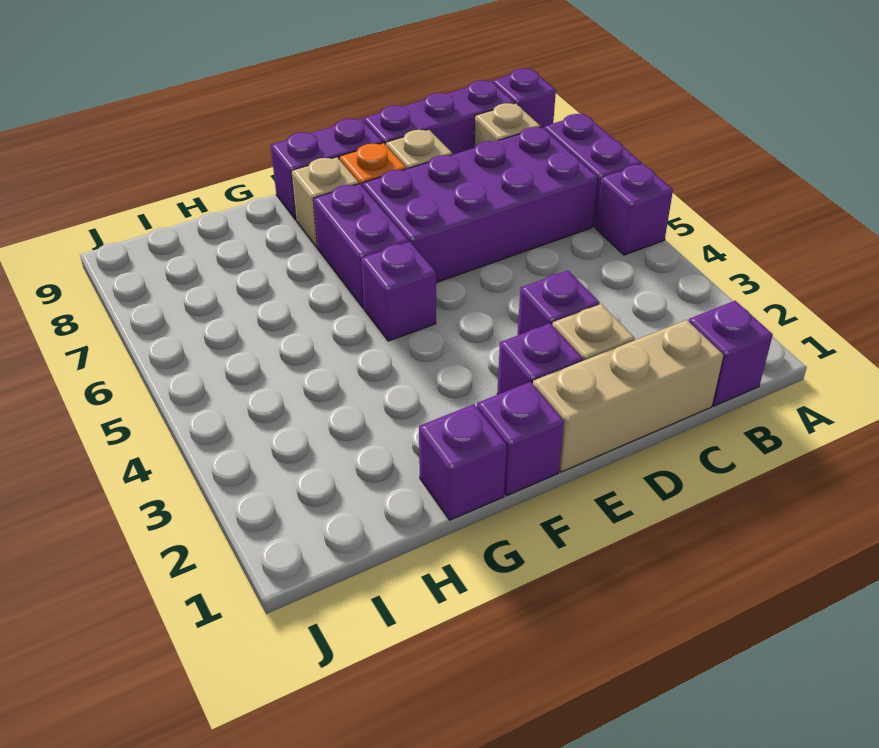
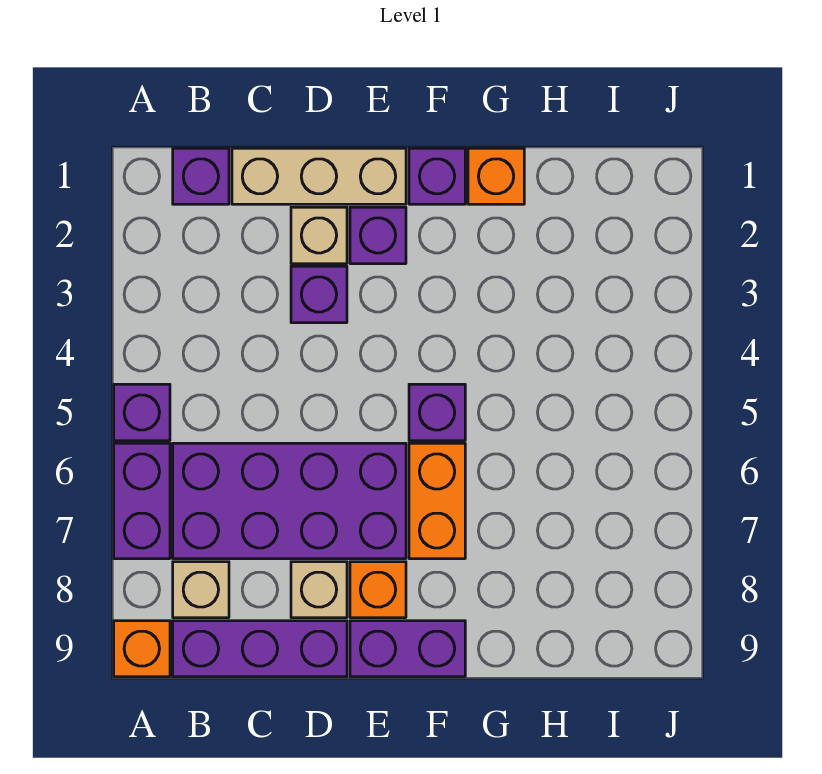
purple brick A9 level 1 -> orange brick A9 level 1
purple brick F6:F7 level 1 -> orange brick F6:F7 level 1
tan brick F8 level 1 -> none
purple brick G1 level 1 -> orange brick G1 level 1

